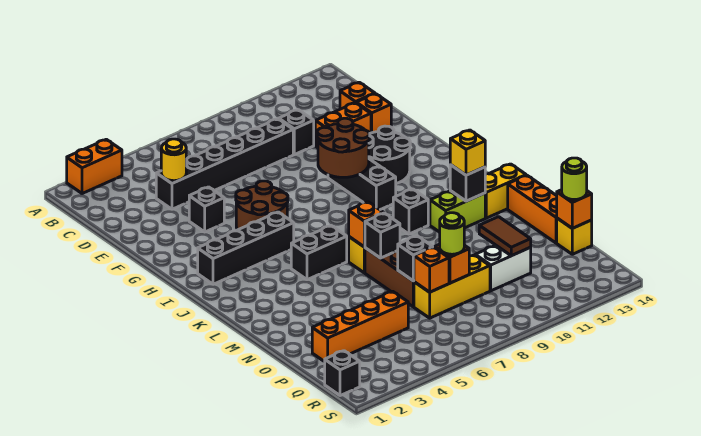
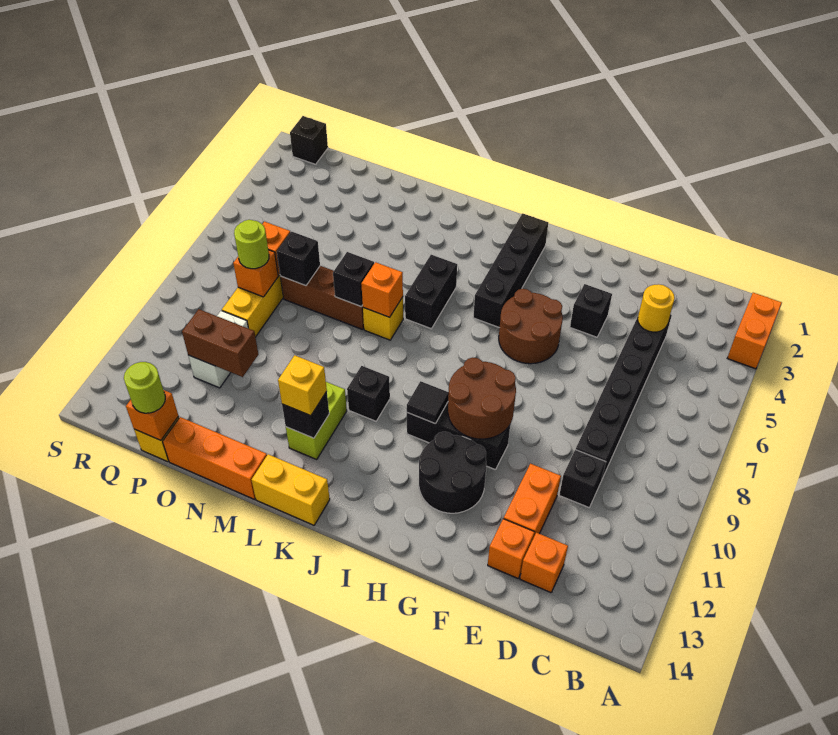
none -> black tile I10 level 2
yellow brick L13:L14 level 1 -> yellow brick K14:L14 level 1
brown tile O11:P11 level 2 -> brown brick O11:P11 level 2
orange brick P2:P5 level 1 -> none

